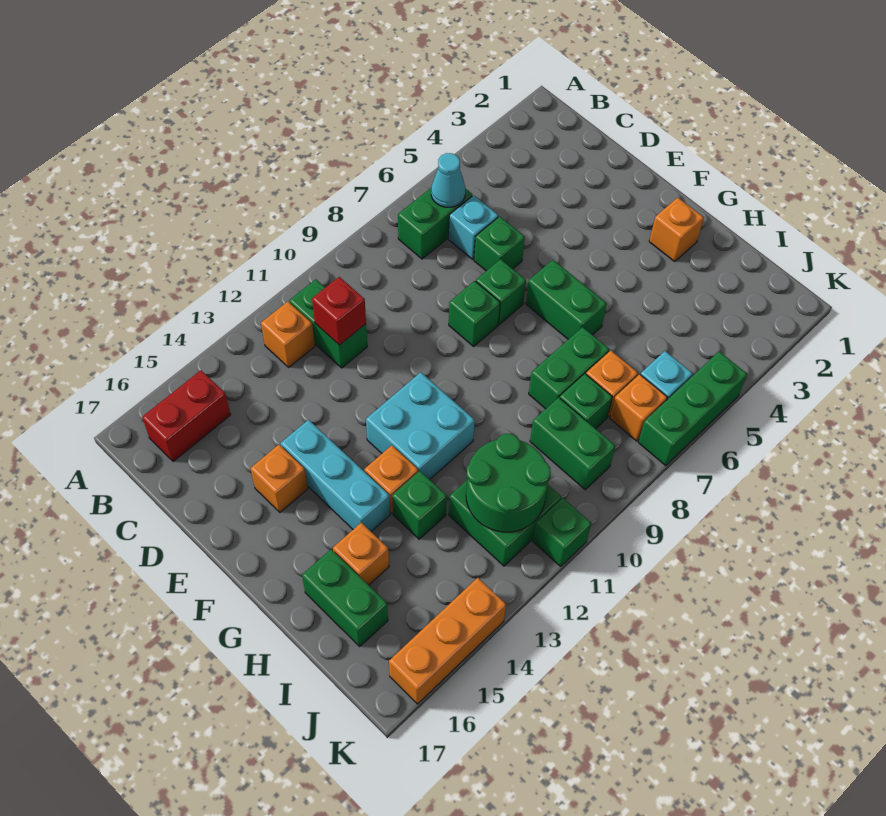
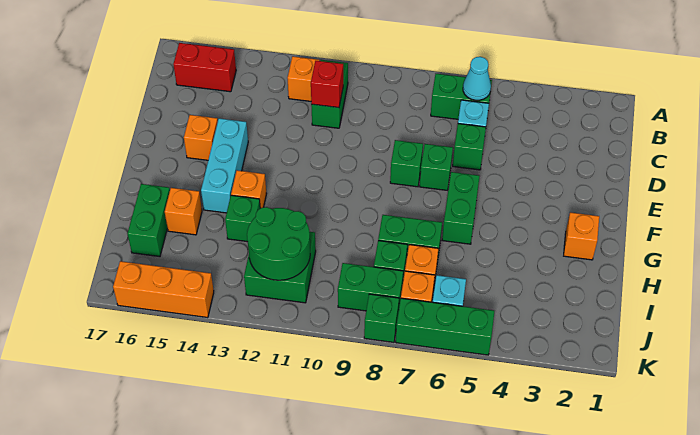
cyan brick F11:G12 level 1 -> none
green brick I9:J9 level 1 -> green brick J8:J9 level 1
green brick K11 level 1 -> green brick K8 level 1

